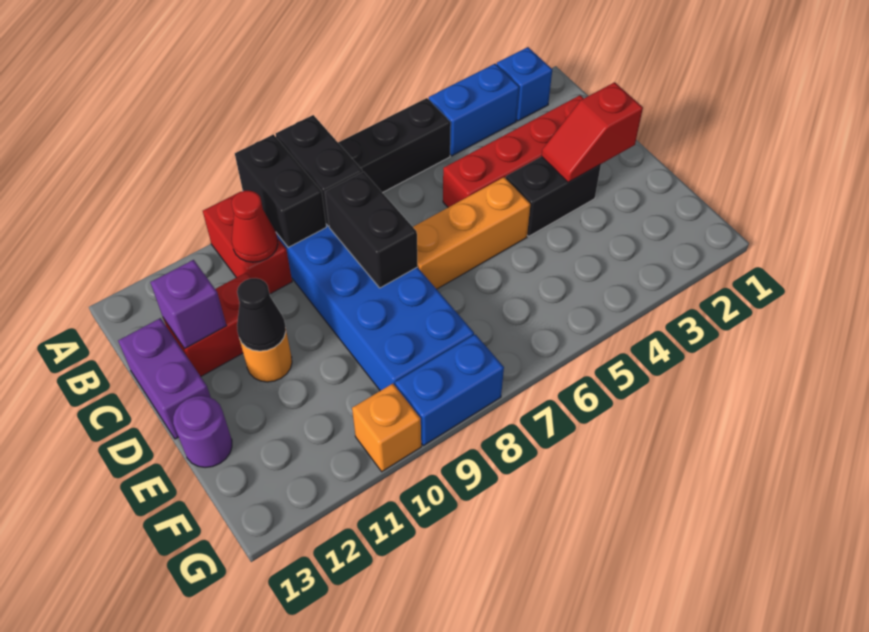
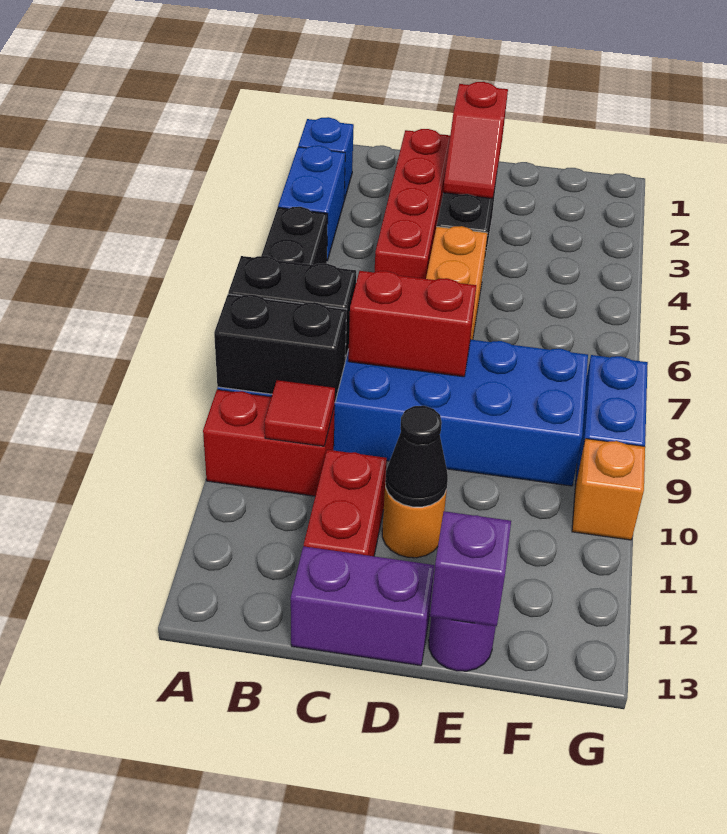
red cone B10 level 2 -> red tile B10 level 2
black brick C8:D8 level 2 -> red brick C8:D8 level 2
purple brick C12 level 2 -> purple brick E13 level 2

